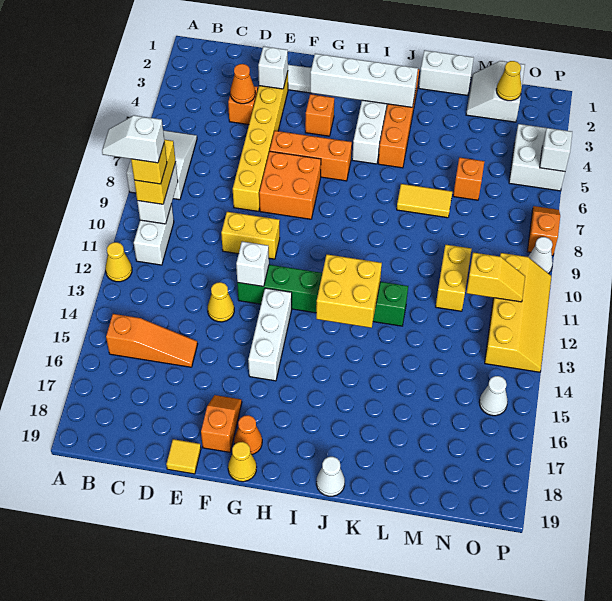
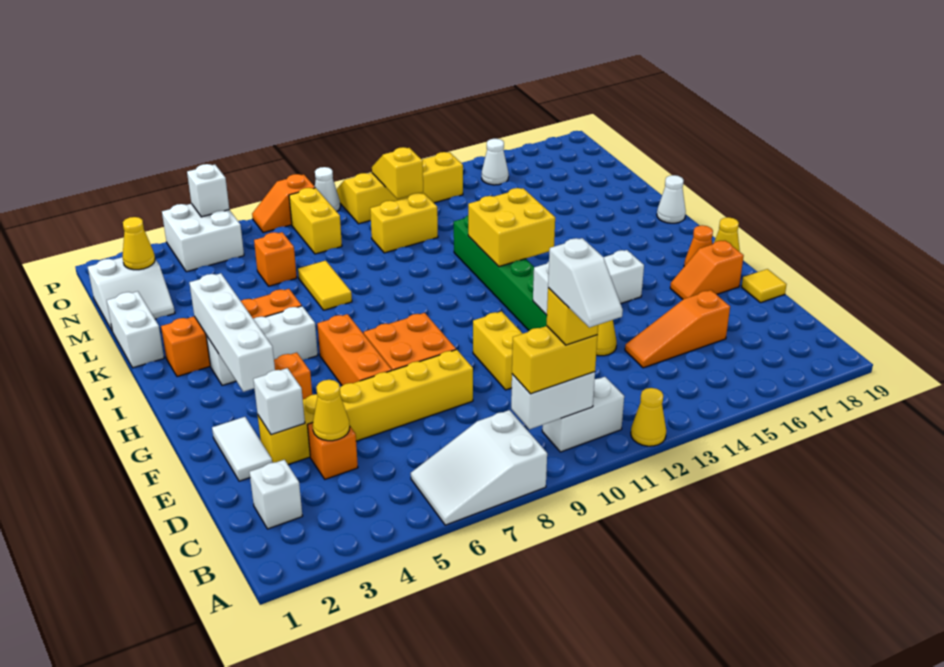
orange slope B15:D15 level 1 top B -> orange slope D14:D16 level 1 top 16
none -> white brick C2 level 1
orange cone D4 level 2 -> yellow cone D4 level 2
none -> yellow brick N8:O8 level 1

